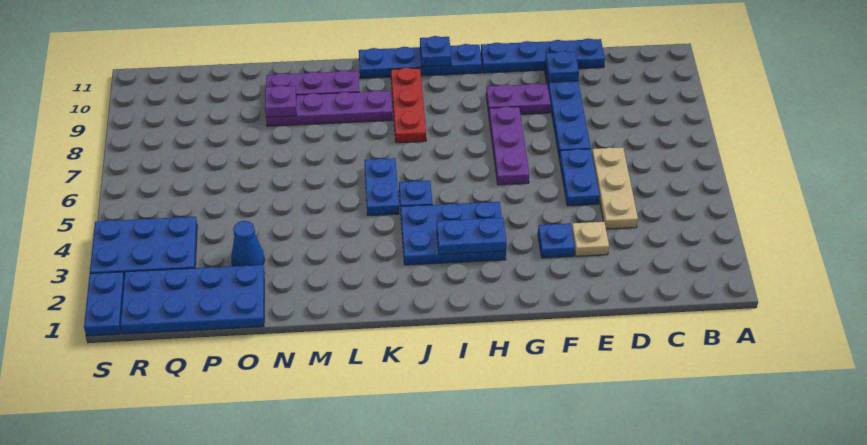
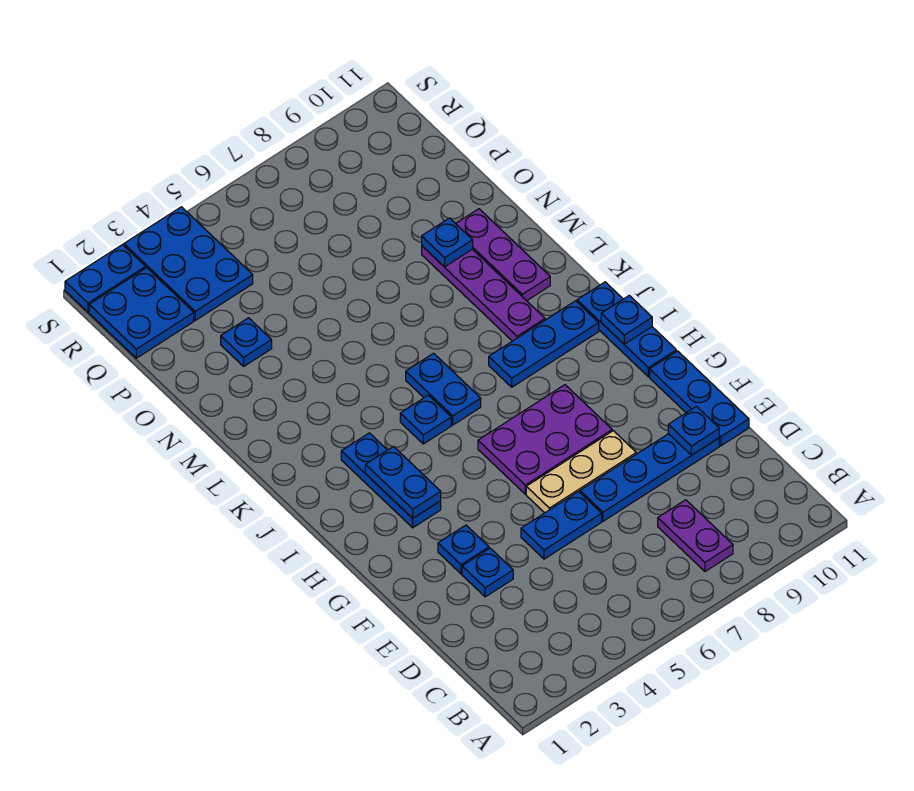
tan plate D4:D6 level 1 -> tan plate F6:F8 level 1
blue plate D11:G11 level 1 -> blue plate E11:G11 level 1
tan plate E3 level 1 -> blue plate E3 level 1
purple plate F9:G9 level 1 -> purple plate B8:C8 level 1
purple plate G6:G8 level 1 -> purple plate G6:H8 level 1
blue plate H3:J4 level 1 -> blue plate H3:J3 level 1
blue plate H11:K11 level 1 -> blue plate H11:J11 level 1
red plate J8:J10 level 1 -> blue plate J8:J10 level 1
blue plate K5:K6 level 1 -> blue plate J6:K6 level 1
purple plate N9 level 2 -> blue plate N9 level 2
blue plate O1:R2 level 1 -> blue plate Q1:R2 level 1
blue cone O3 level 1 -> blue plate O3 level 1

